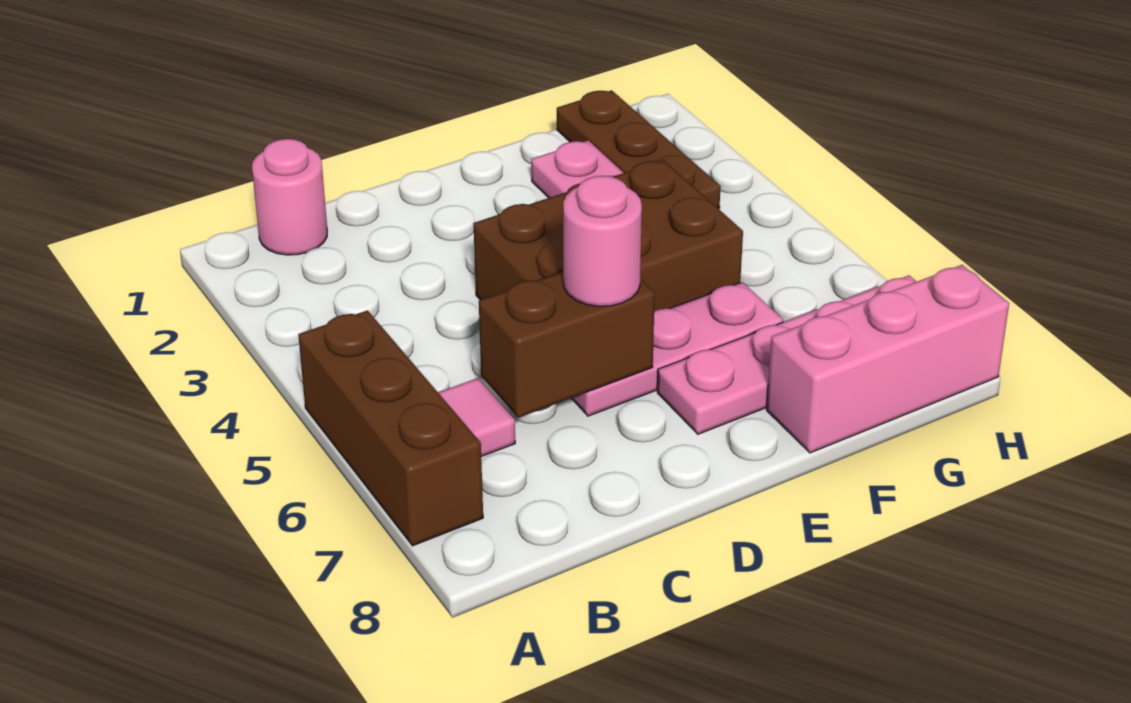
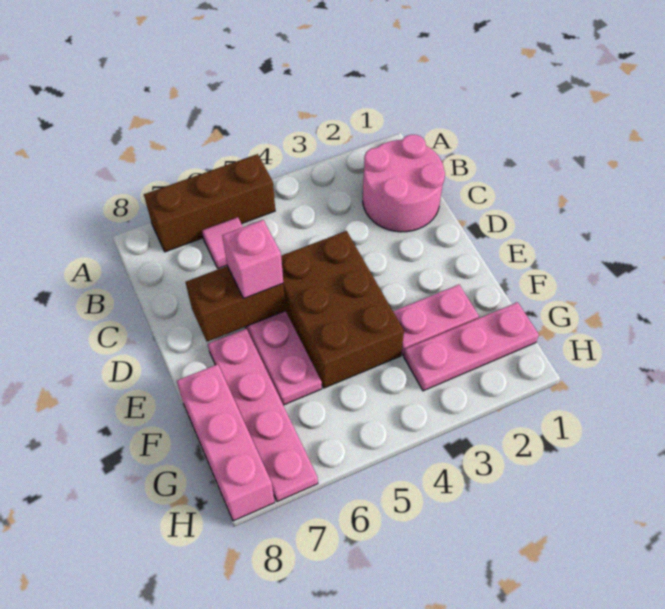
pink round brick B1 level 1 -> pink round brick B1:C2 level 1
brown brick C6:D6 level 2 -> brown brick D6:D7 level 2
pink round brick D6 level 3 -> pink brick D6 level 3
brown plate G1:G3 level 1 -> pink plate G1:G3 level 1

